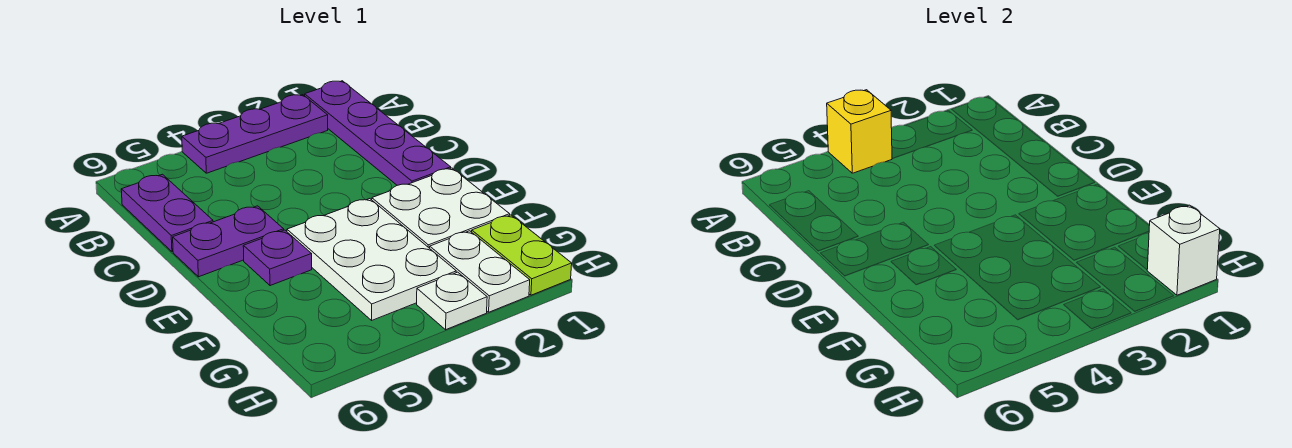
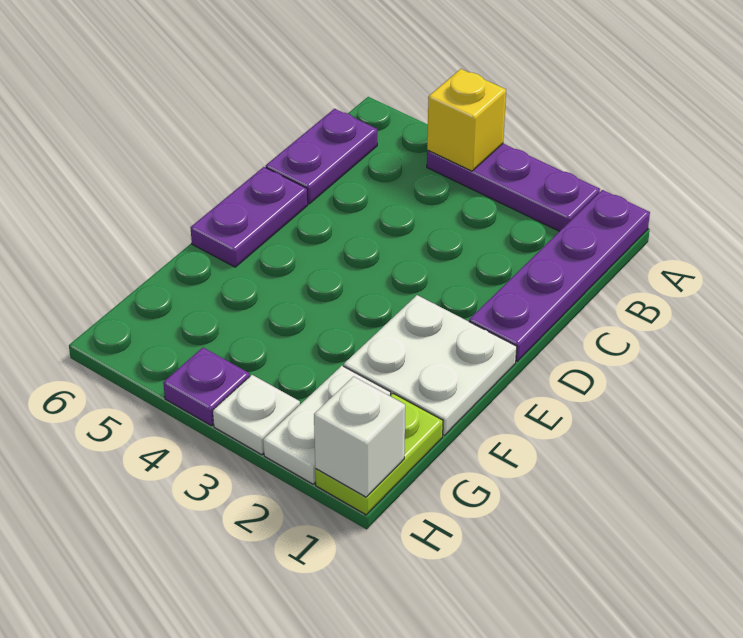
purple plate D5:D6 level 1 -> purple plate D6:E6 level 1
white plate E3:G4 level 1 -> none
purple plate E5 level 1 -> purple plate H4 level 1

